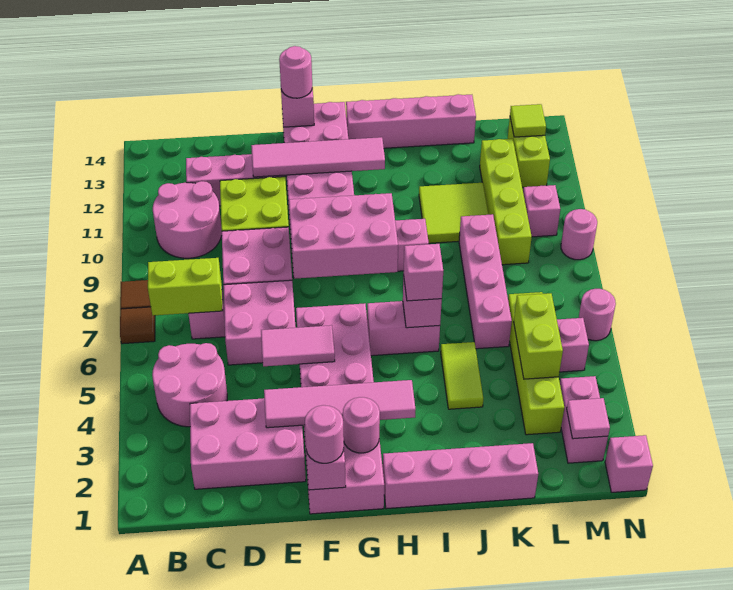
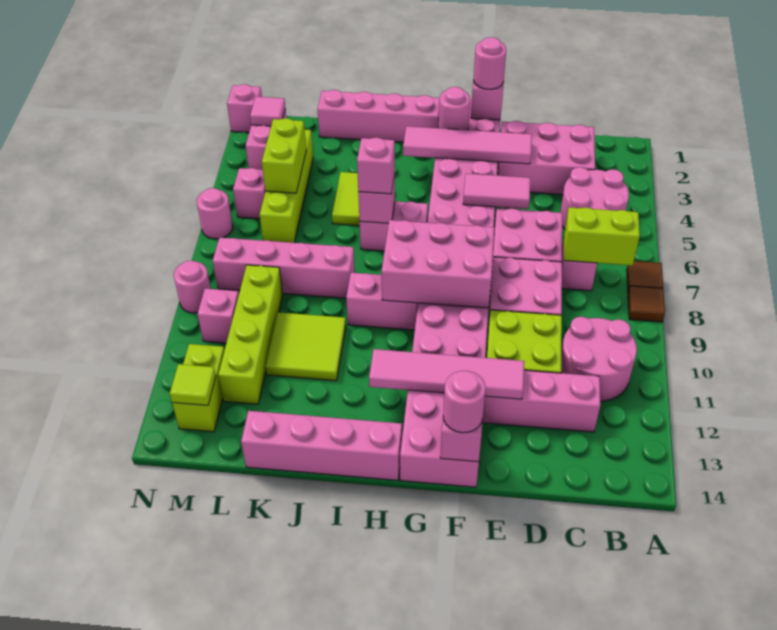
pink brick K6:K9 level 1 -> pink brick J8:M8 level 1

